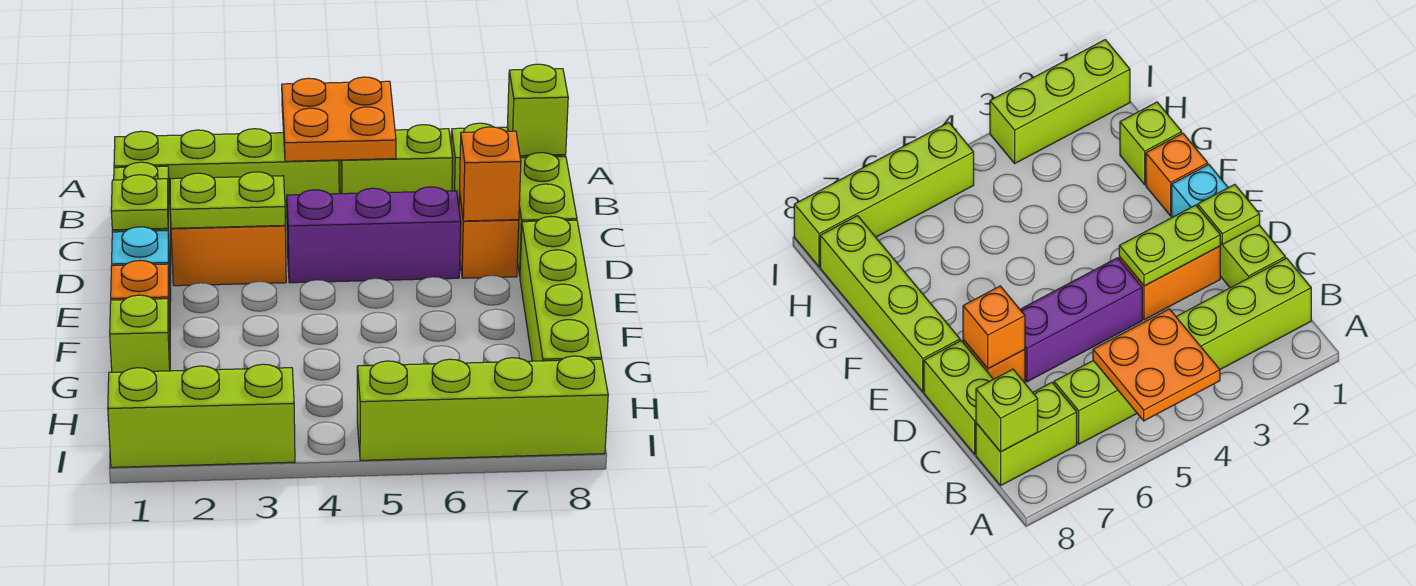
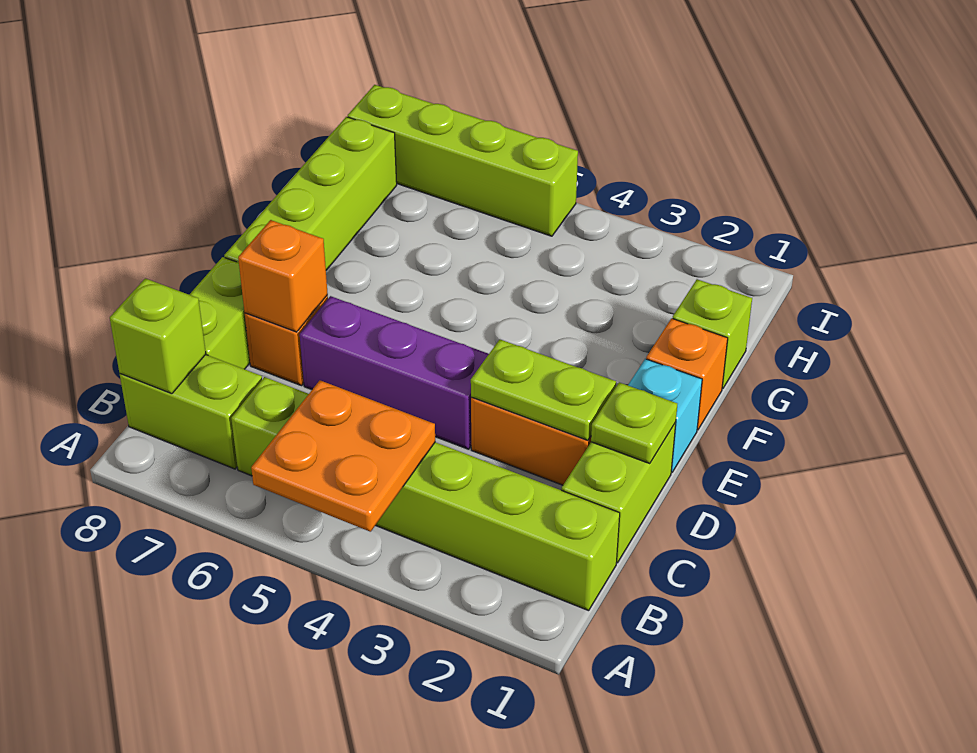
lime brick I1:I3 level 1 -> none

